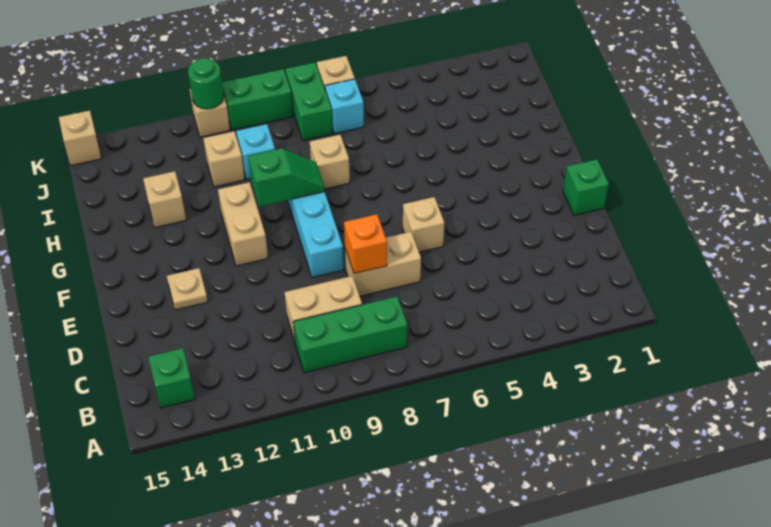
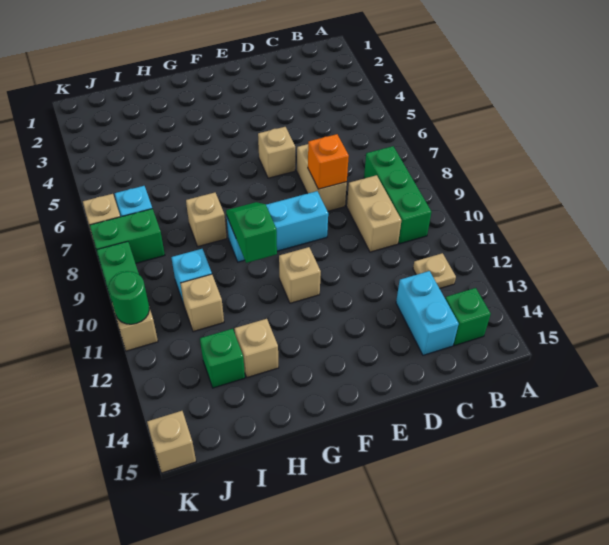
none -> cyan brick C13:C14 level 1
green brick E1 level 1 -> green brick I13 level 1
tan plate E13 level 1 -> tan plate B12 level 1
tan brick F11:G11 level 1 -> tan brick F11 level 1

